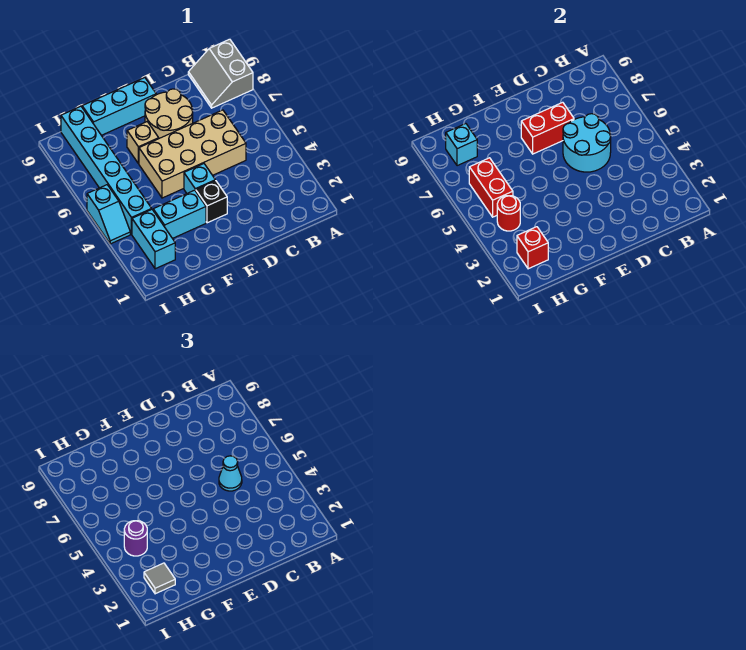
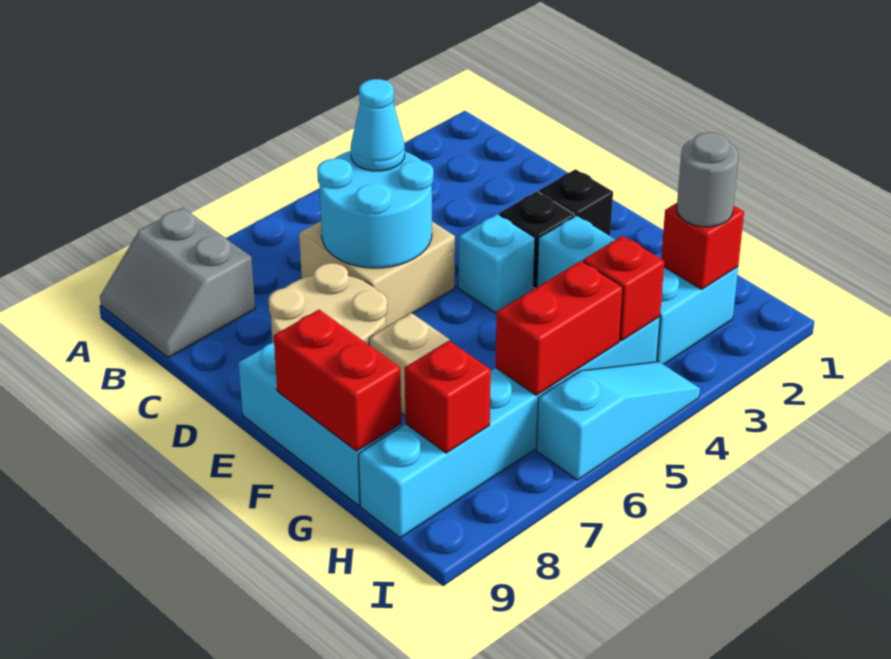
grey slope A8:B9 level 1 top A -> grey slope A8:B9 level 1 top 8
tan brick C5:F6 level 1 -> tan brick C5:D6 level 1
red brick D7:E7 level 2 -> red brick F9:G9 level 2
none -> black brick E2 level 1
grey tile H2 level 3 -> grey round brick H2 level 3
red round brick H4 level 2 -> red brick H4 level 2
purple round brick H4 level 3 -> none
cyan brick H8 level 2 -> red brick H8 level 2
cyan slope I4:I5 level 1 top 5 -> cyan slope I4:I6 level 1 top 6

